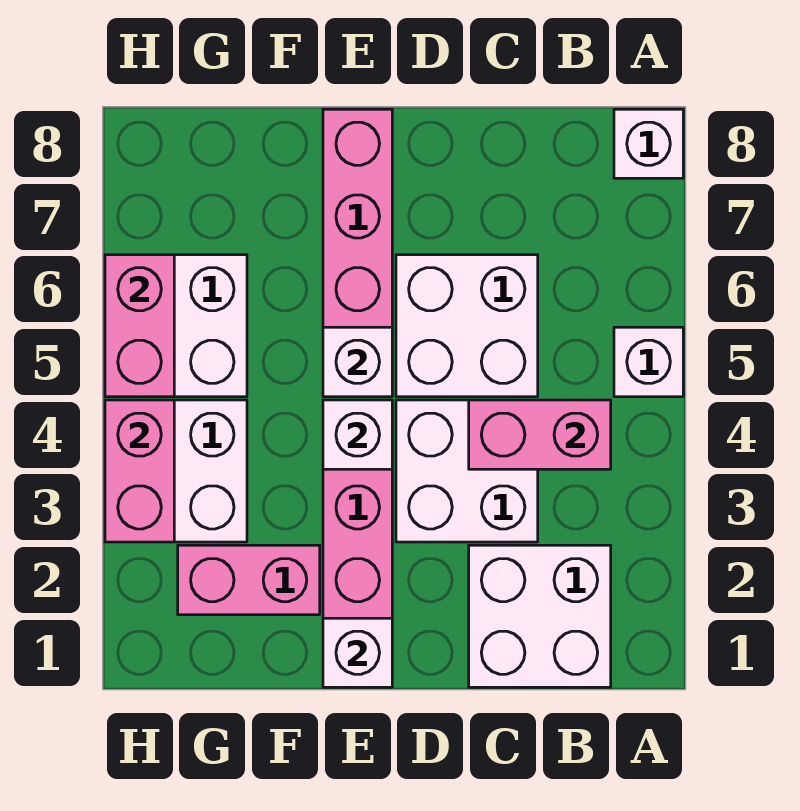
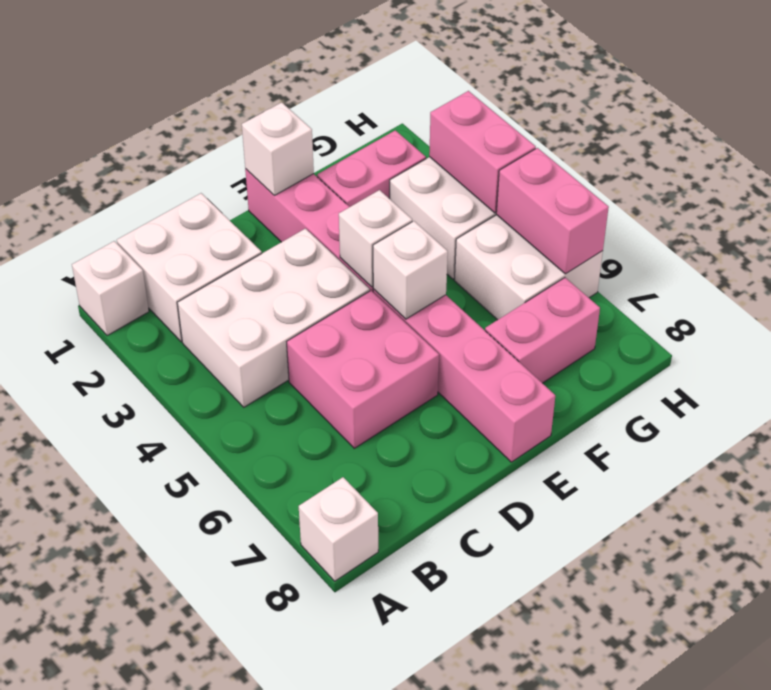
white brick A5 level 1 -> white brick A1 level 1
pink brick B4:C4 level 2 -> pink brick F7:G7 level 1
white brick C3:D4 level 1 -> white brick B3:D4 level 1
white brick C5:D6 level 1 -> pink brick C5:D6 level 1

